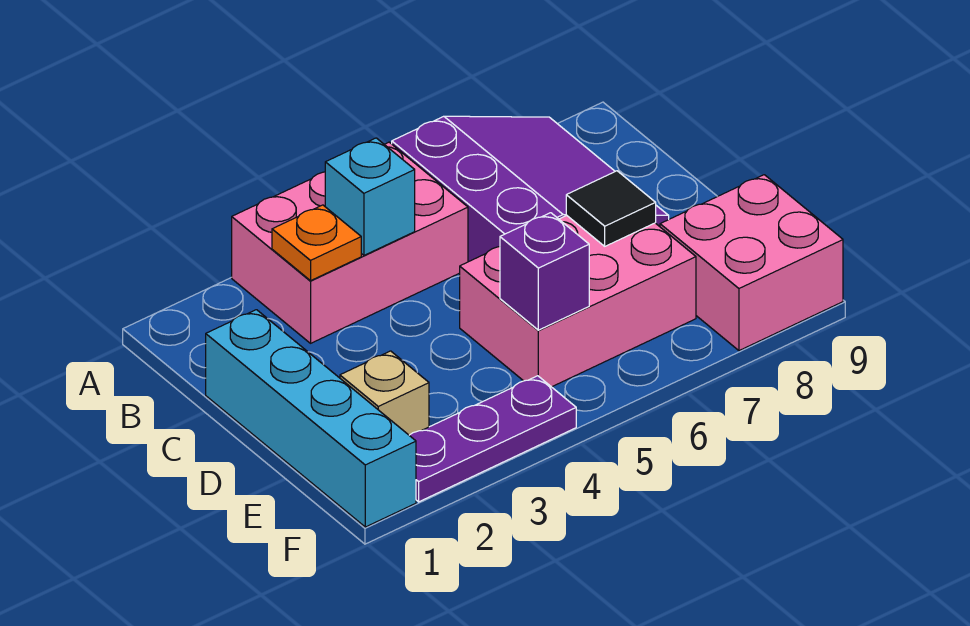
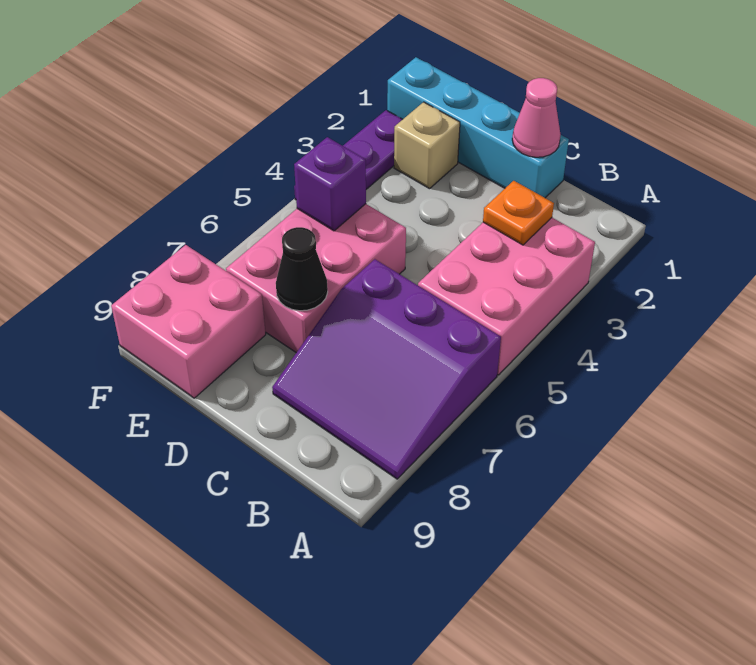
cyan brick B4 level 2 -> none
none -> pink cone C1 level 2
black tile D7 level 2 -> black cone D7 level 2

